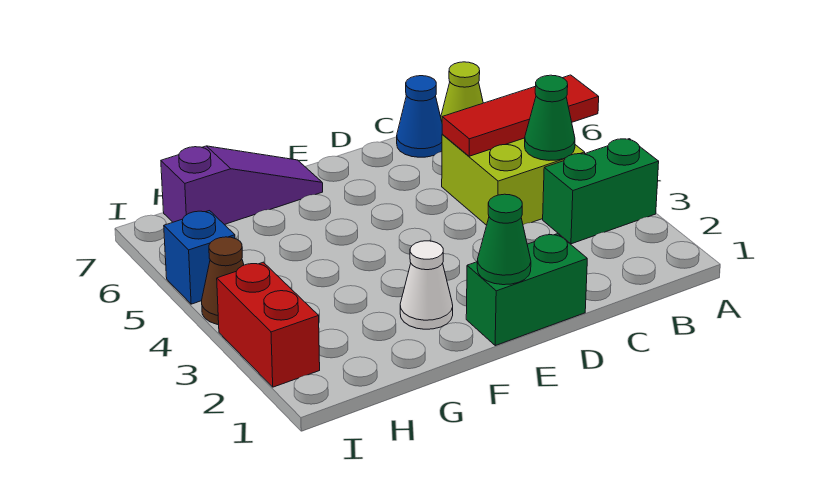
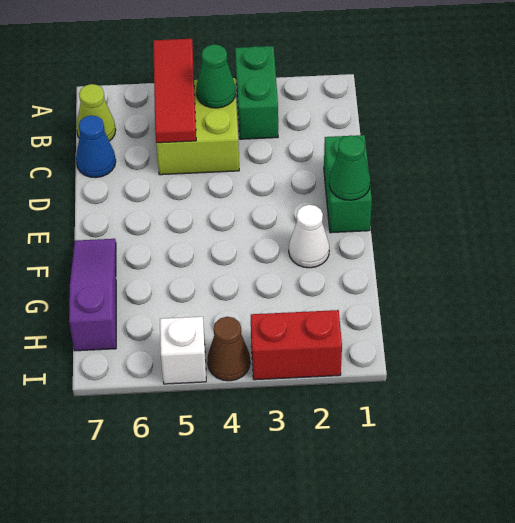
blue brick I5 level 1 -> white brick I5 level 1

